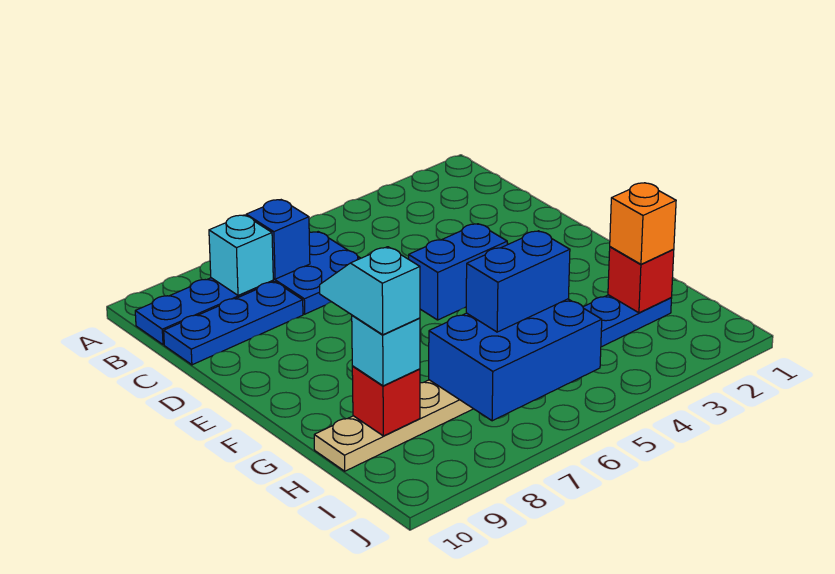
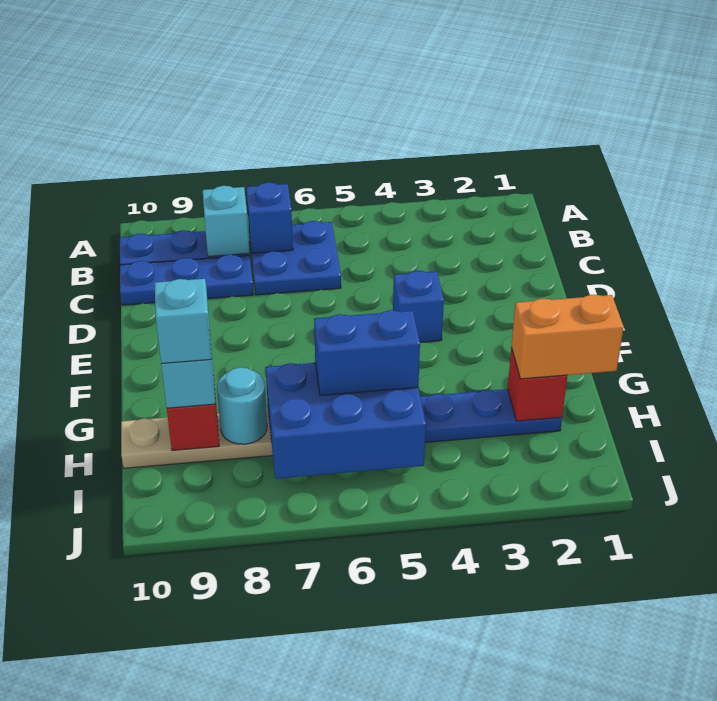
blue brick E4:E5 level 1 -> blue brick E4 level 1
orange brick H2 level 3 -> orange brick H1:H2 level 3
none -> cyan round brick H8 level 2

